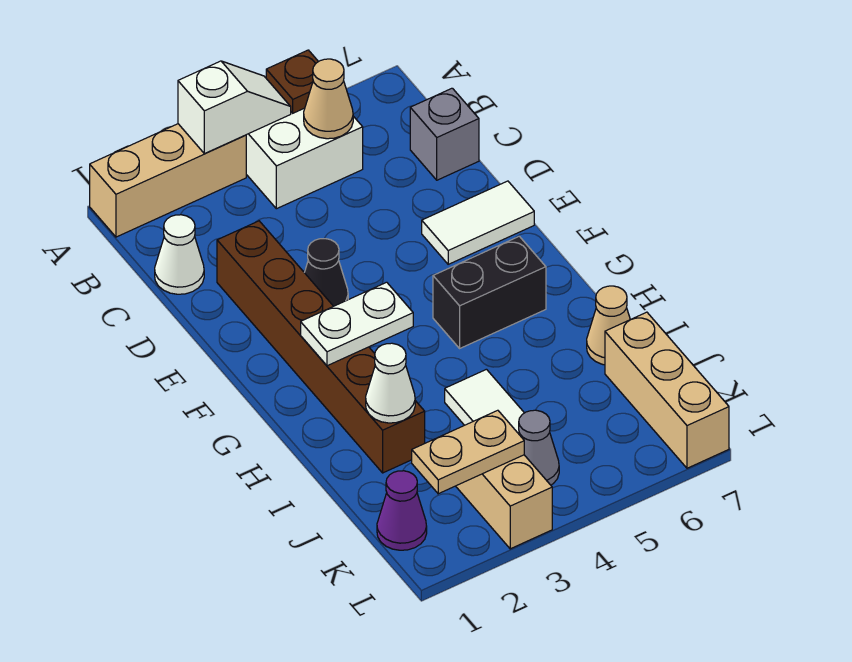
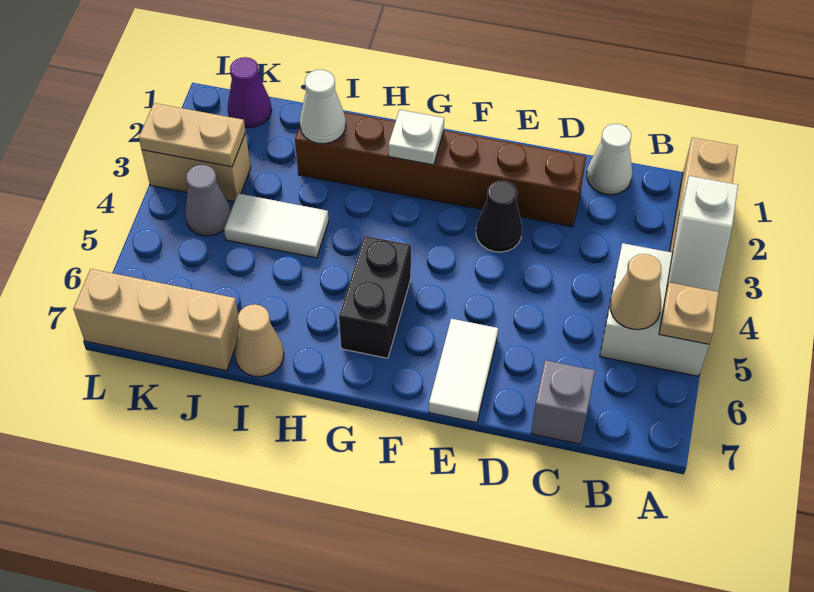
brown plate A5 level 2 -> tan plate A5 level 2
white plate G2:G3 level 2 -> white plate G2 level 2
tan plate K2:K3 level 2 -> tan plate K3:L3 level 2

